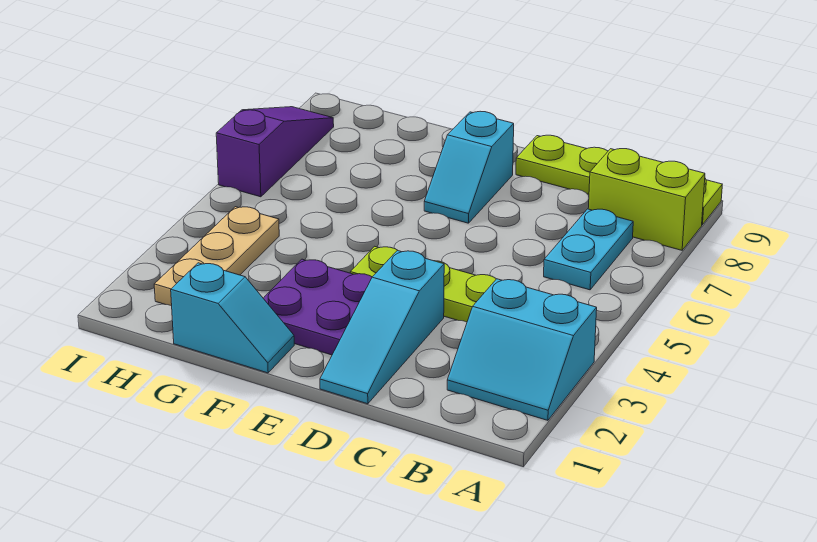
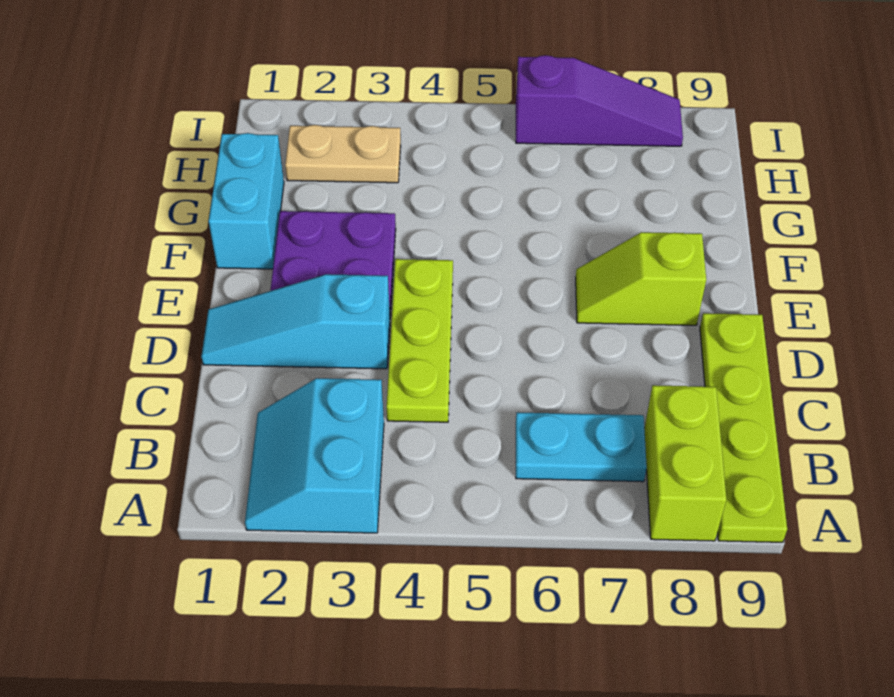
cyan slope E7:E8 level 1 top 8 -> lime slope E7:E8 level 1 top 8
cyan slope F1:G1 level 1 top G -> cyan brick F1:G1 level 1
tan plate H2:H4 level 1 -> tan plate H2:H3 level 1

